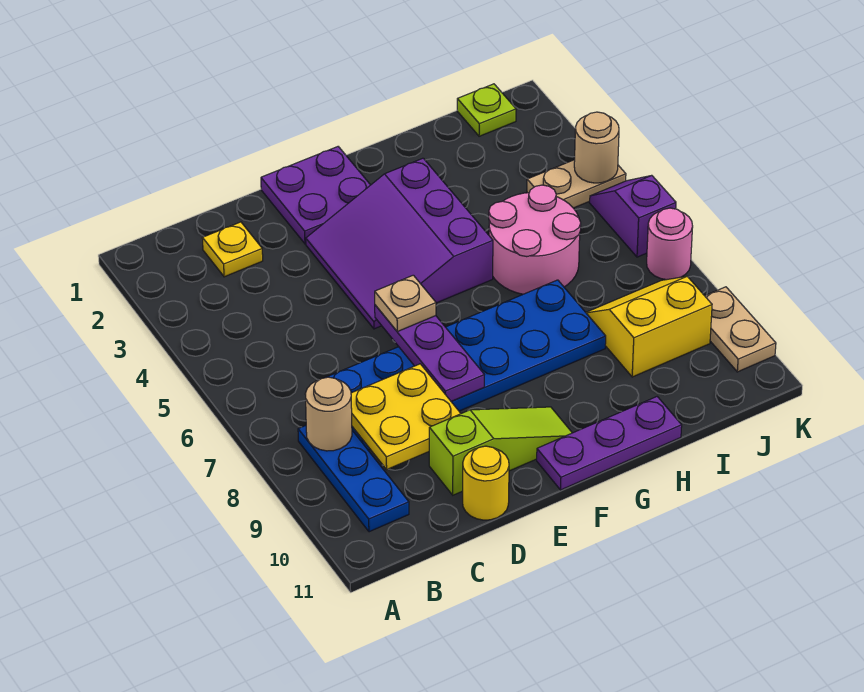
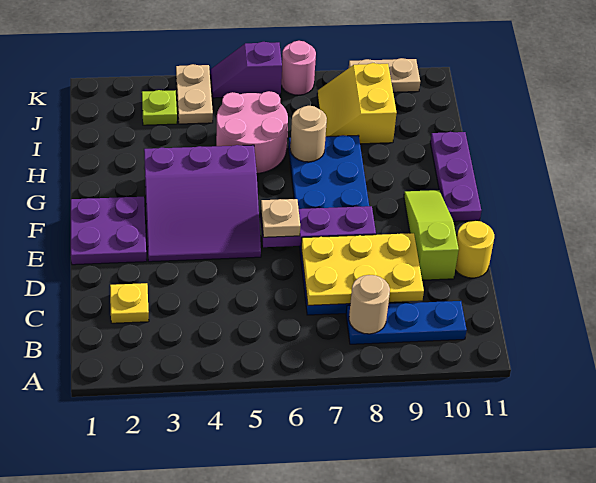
yellow plate C8:D9 level 2 -> yellow plate C7:D9 level 2
lime plate J1 level 1 -> lime plate J3 level 1
tan round brick K4 level 2 -> tan round brick H7 level 2

